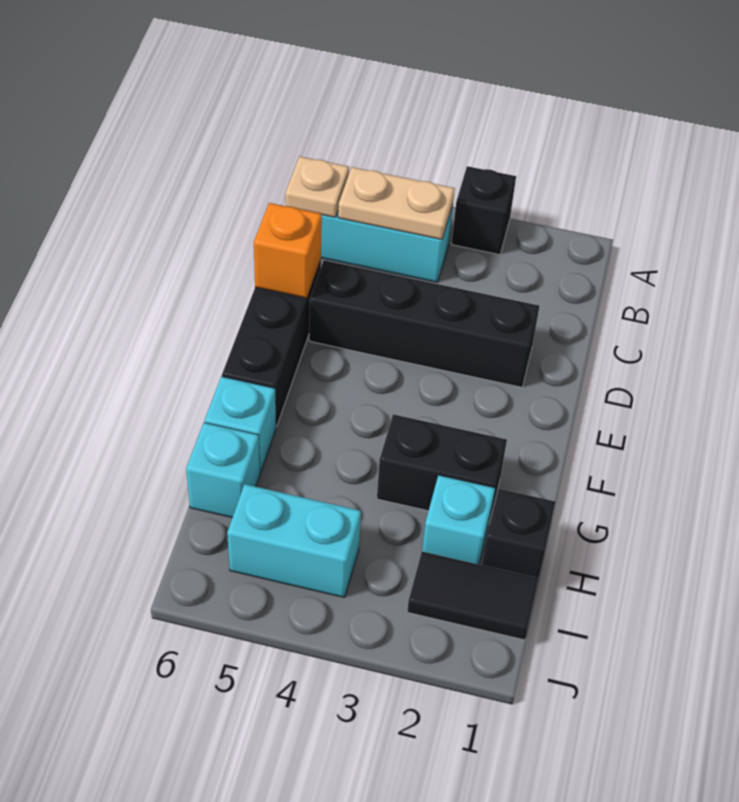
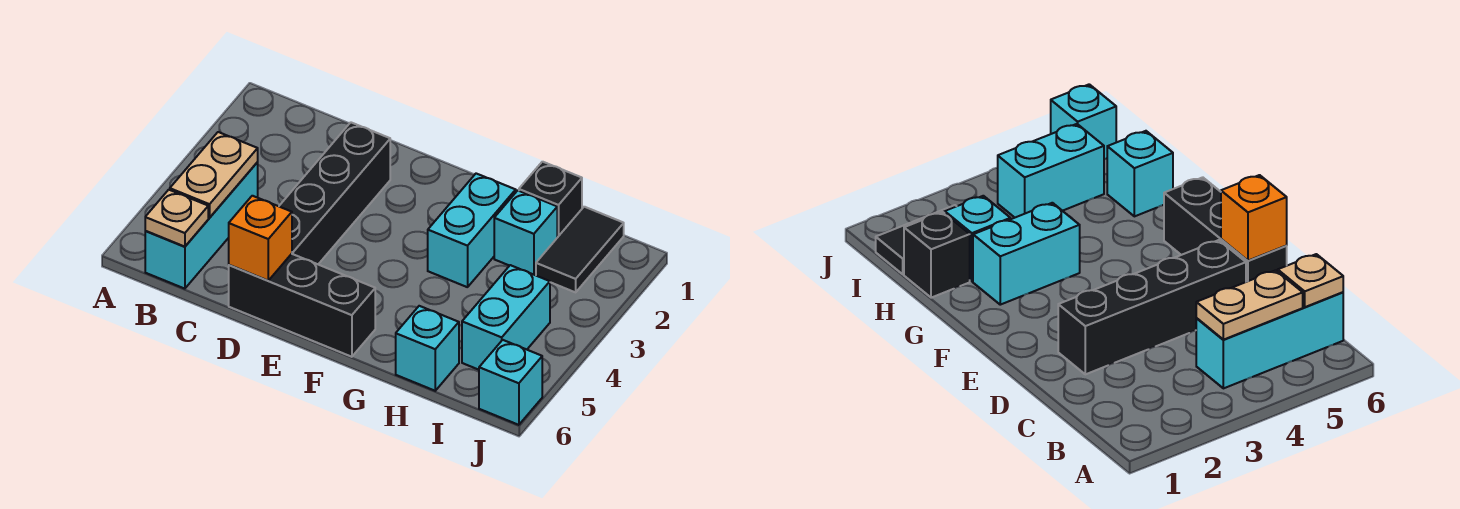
black brick A3 level 1 -> none
black brick G2:G3 level 1 -> cyan brick G2:G3 level 1
cyan brick G6 level 1 -> cyan brick J6 level 1

